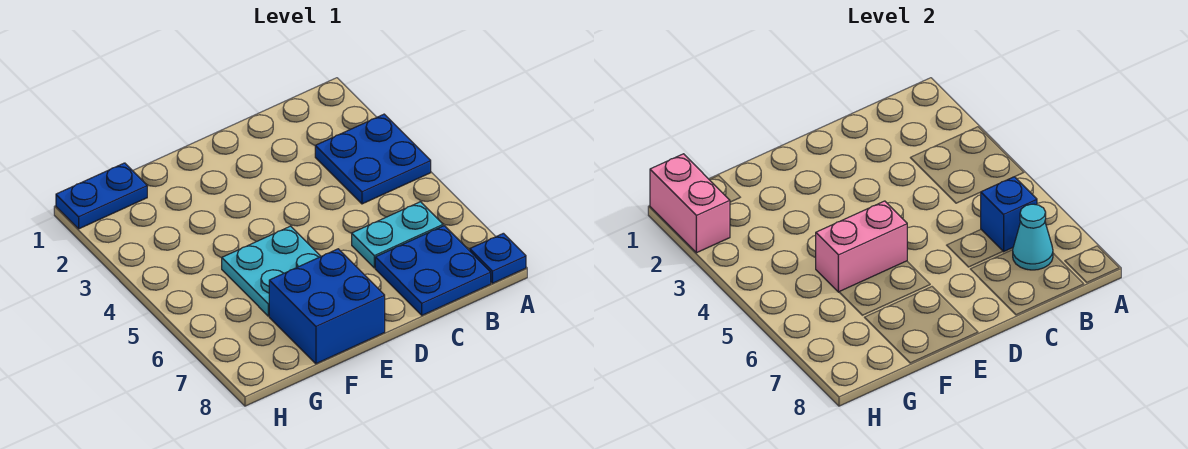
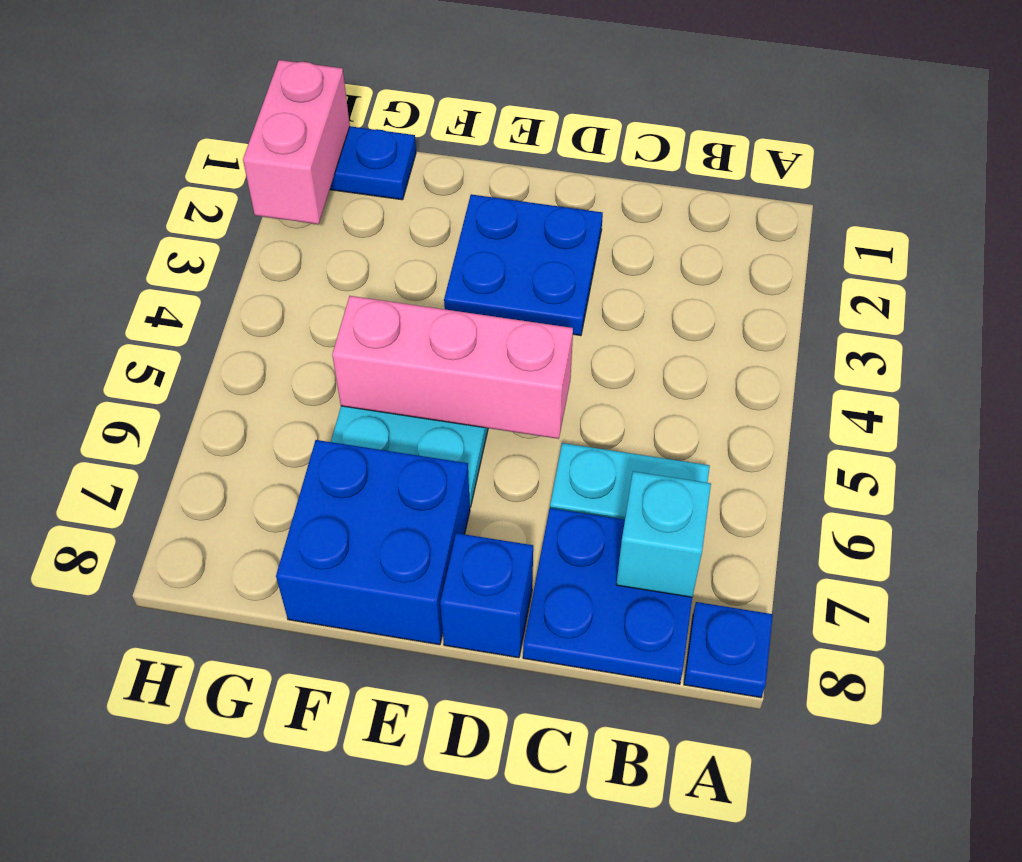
blue plate A3:B4 level 1 -> blue plate D2:E3 level 1
blue brick B6 level 2 -> blue brick D8 level 1
cyan cone B7 level 2 -> cyan brick B7 level 2
pink brick E5:F5 level 2 -> pink brick D5:F5 level 2

